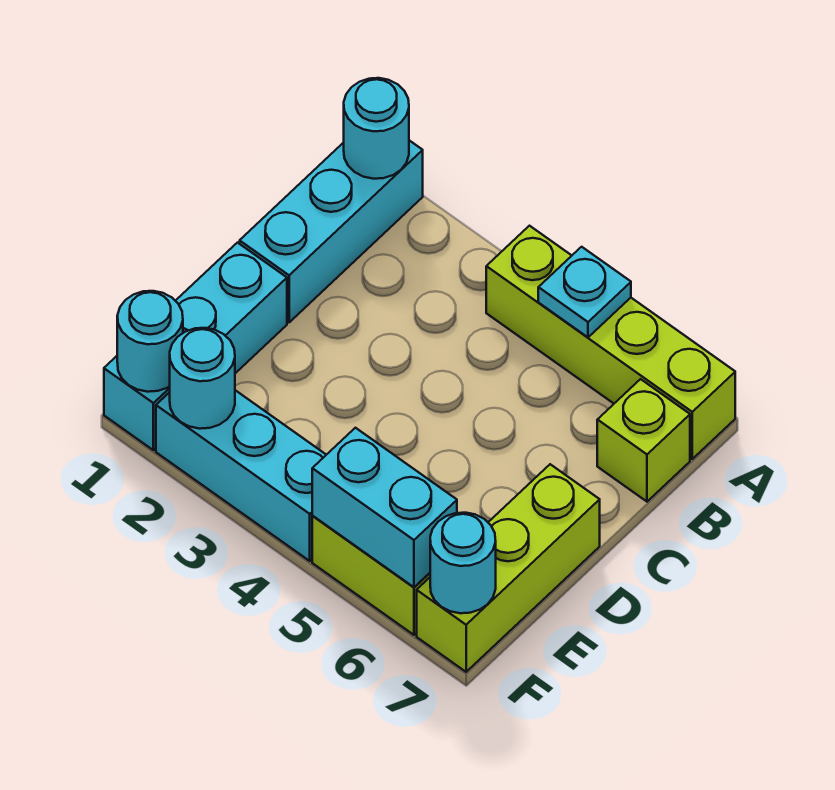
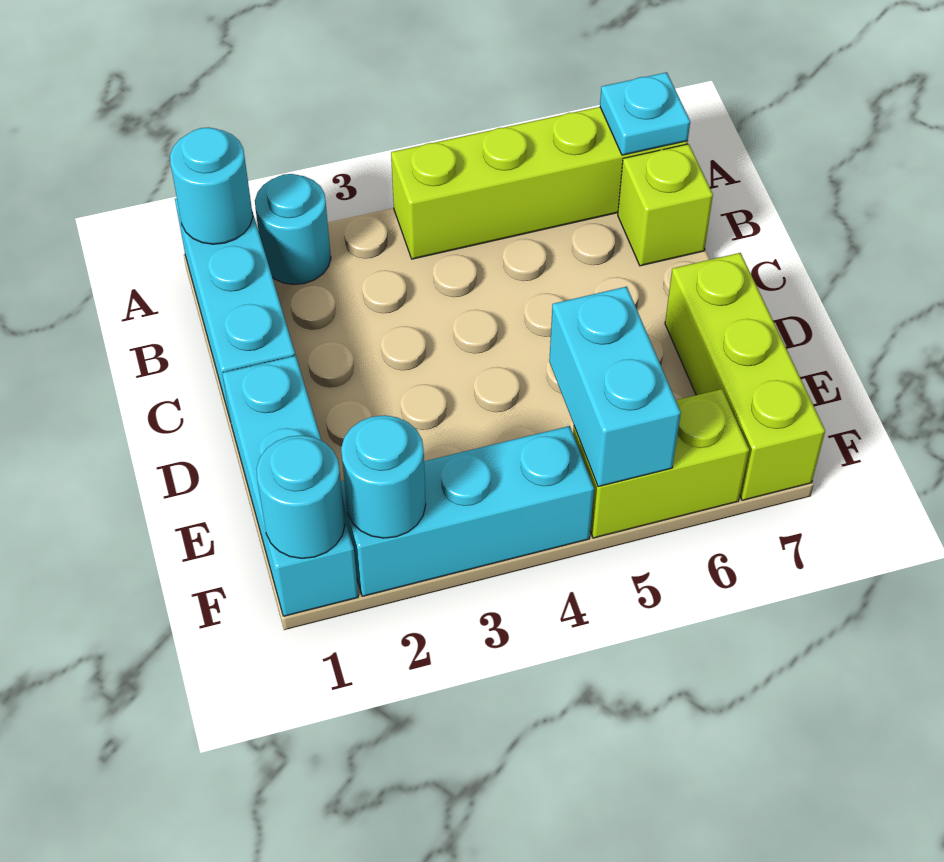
cyan plate A5 level 2 -> cyan plate A7 level 2
cyan brick F5:F6 level 2 -> cyan brick E5:F5 level 2
cyan round brick F7 level 2 -> cyan round brick A2 level 1

